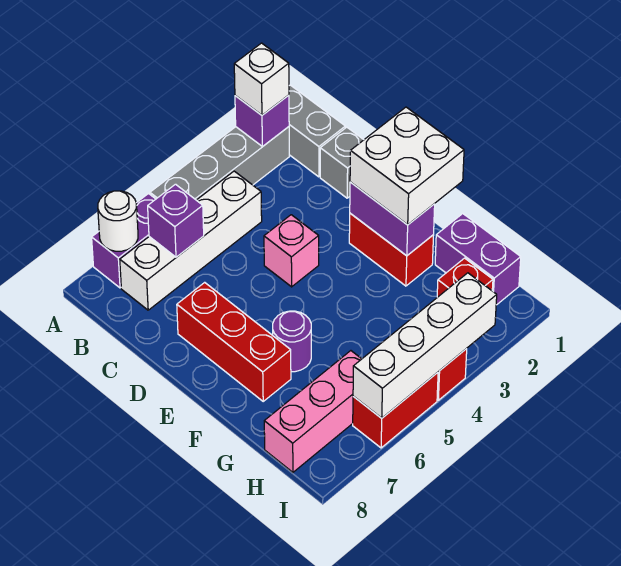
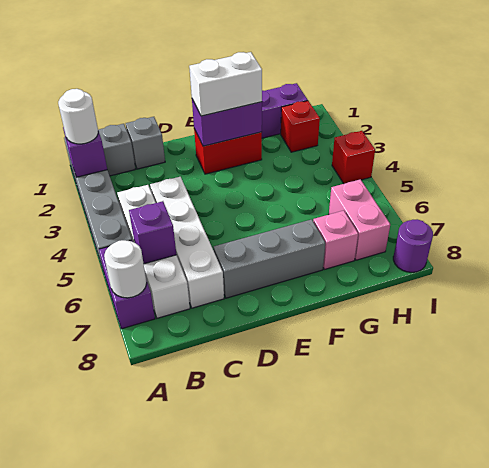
white brick A2 level 3 -> white round brick A2 level 3
pink brick D4 level 1 -> pink brick G7 level 1
red brick D7:F7 level 1 -> grey brick D7:F7 level 1
white brick E1:F2 level 3 -> white brick E2:F2 level 3
purple round brick F6 level 1 -> purple round brick I8 level 1
pink brick H6:H8 level 1 -> pink brick H6:H7 level 1
white brick I3:I6 level 2 -> white brick C4:C7 level 1
red brick I5:I6 level 1 -> none

